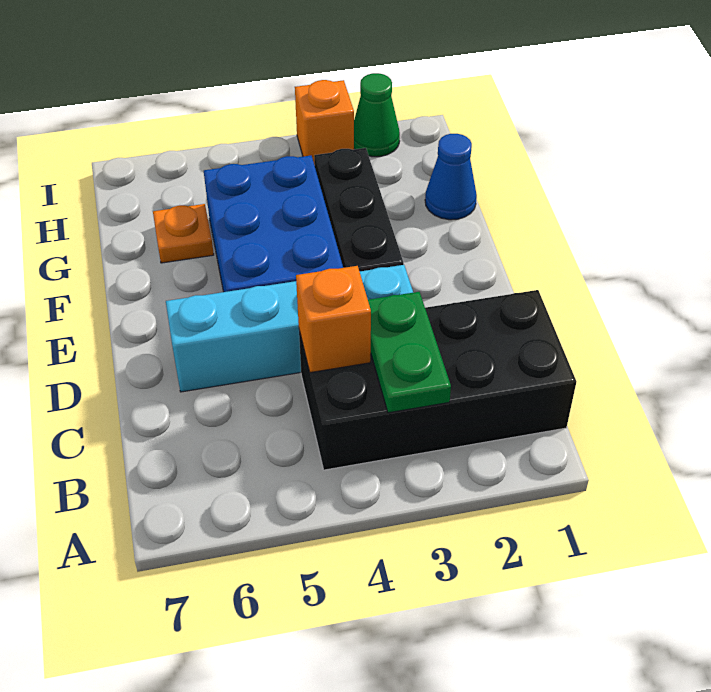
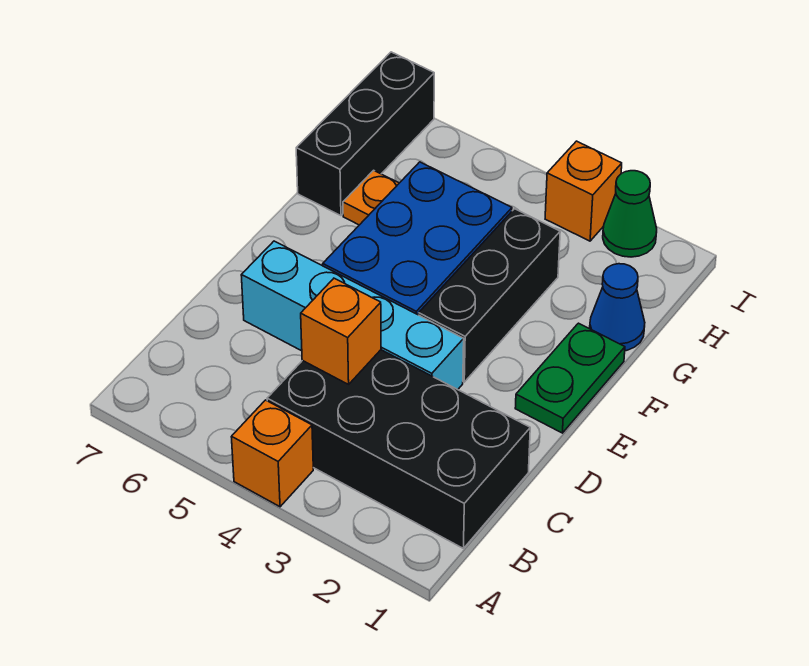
none -> orange brick A4 level 1
green plate B3:C3 level 2 -> green plate E1:F1 level 1
none -> black brick G7:I7 level 1

